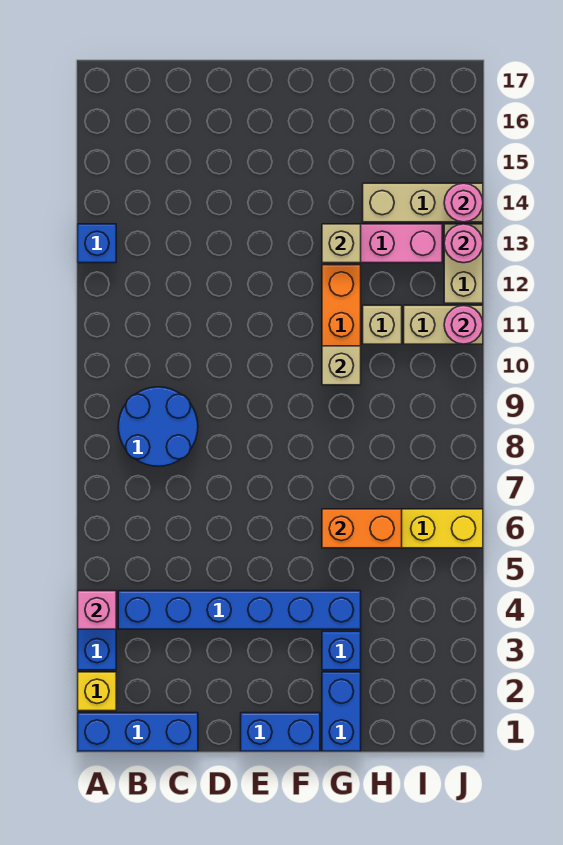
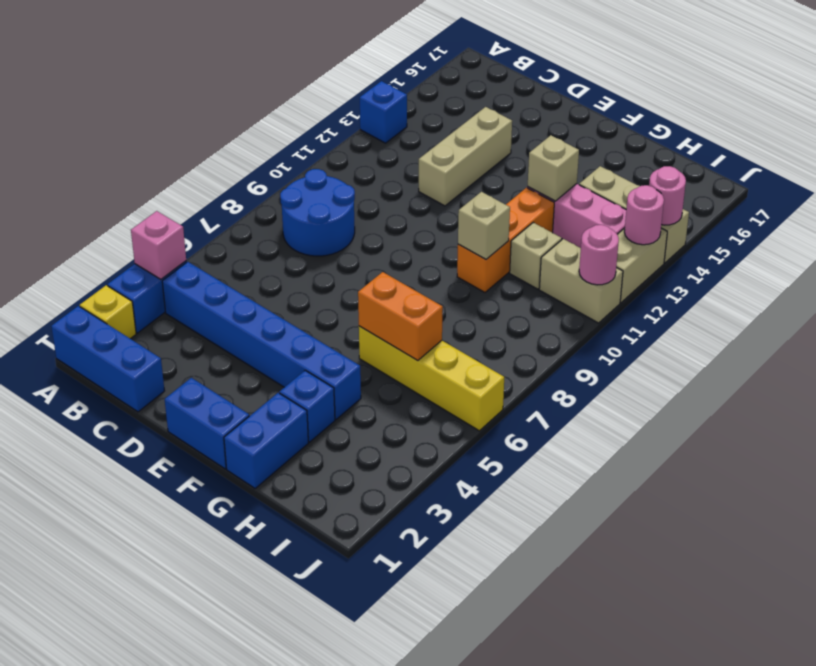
none -> tan brick D12:D14 level 1

